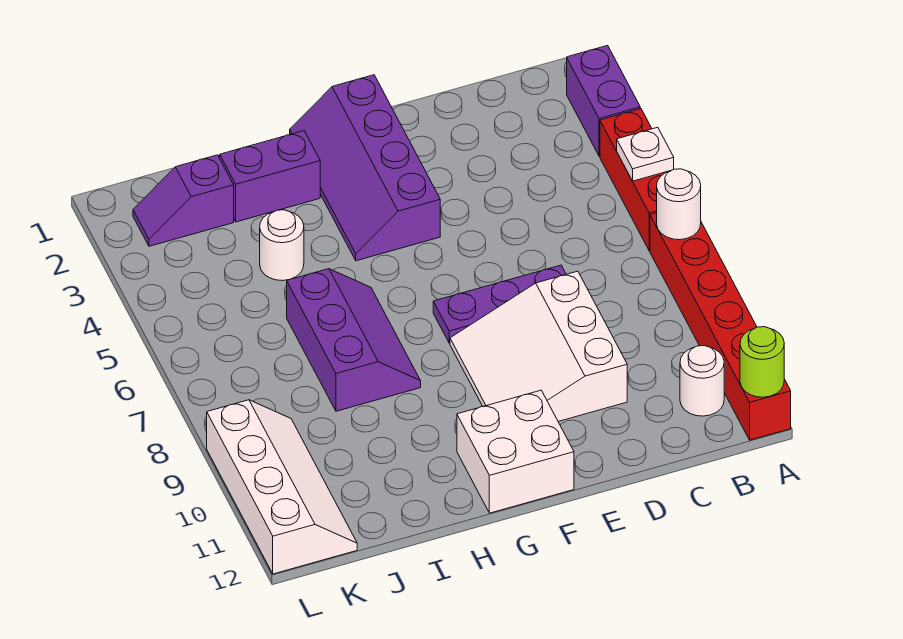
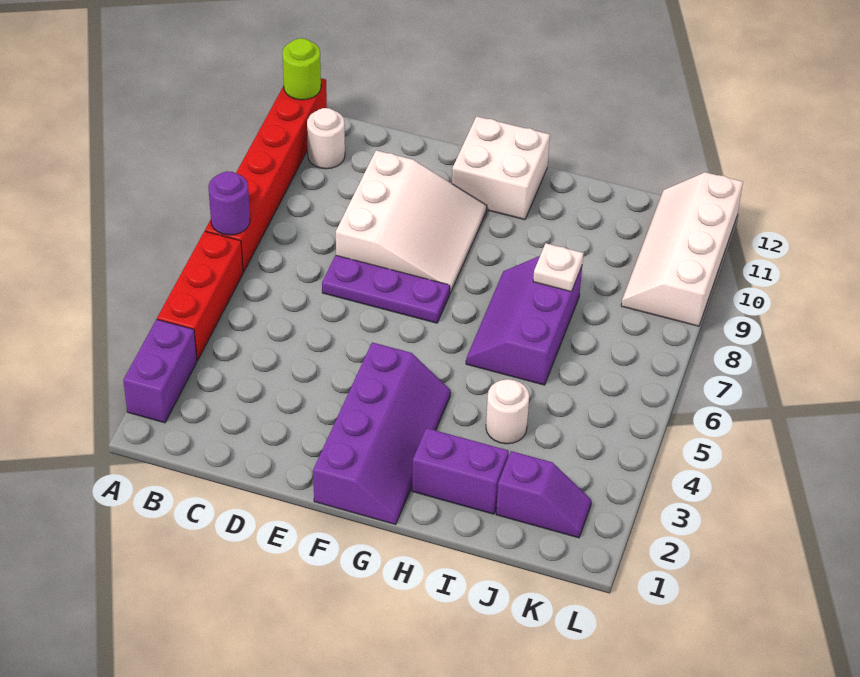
white plate A5 level 2 -> white plate I8 level 2
white round brick A7 level 2 -> purple round brick A7 level 2

